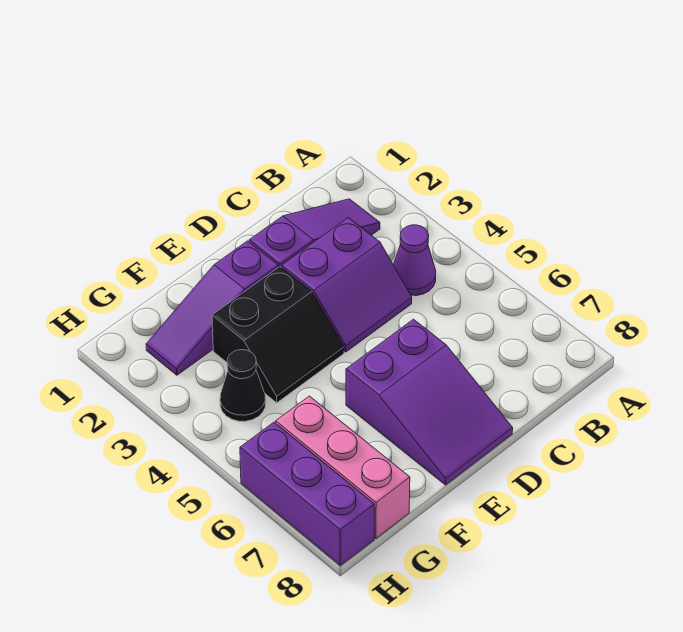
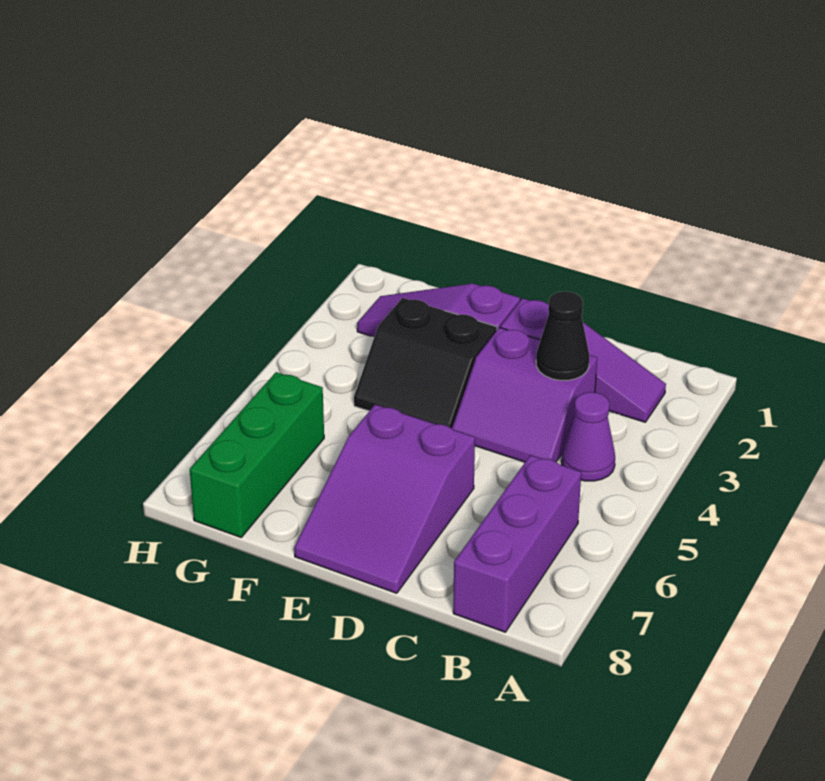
black cone G4 level 1 -> black cone C3 level 2
pink brick G6:G8 level 1 -> green brick G6:G8 level 1
purple brick H6:H8 level 1 -> purple brick B6:B8 level 1

